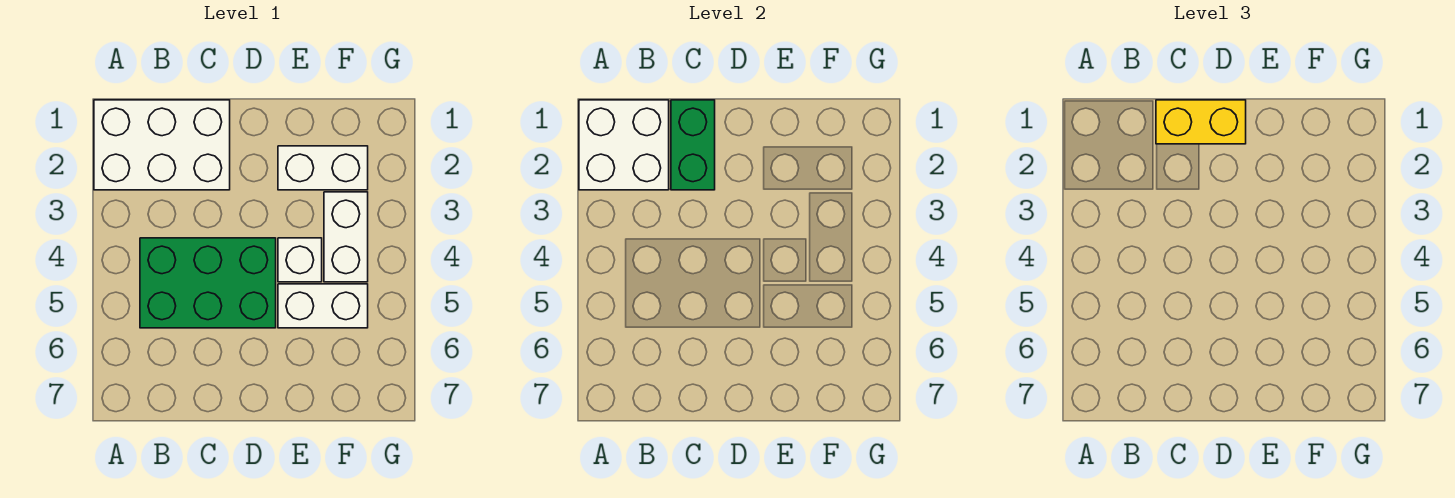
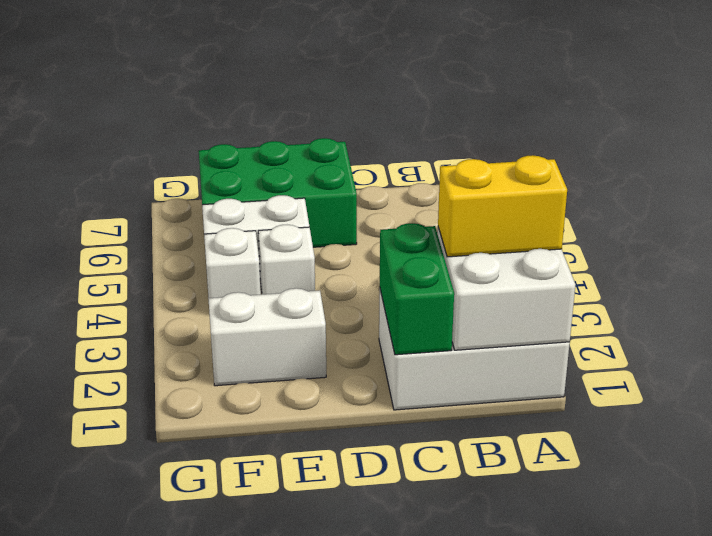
green brick B4:D5 level 1 -> green brick D6:F7 level 1
yellow brick C1:D1 level 3 -> yellow brick A2:B2 level 3
white brick F3:F4 level 1 -> white brick F4 level 1

